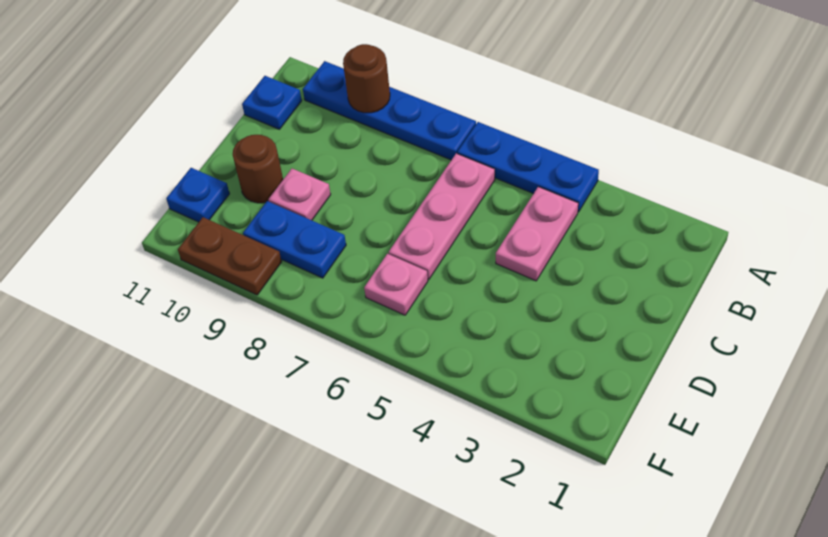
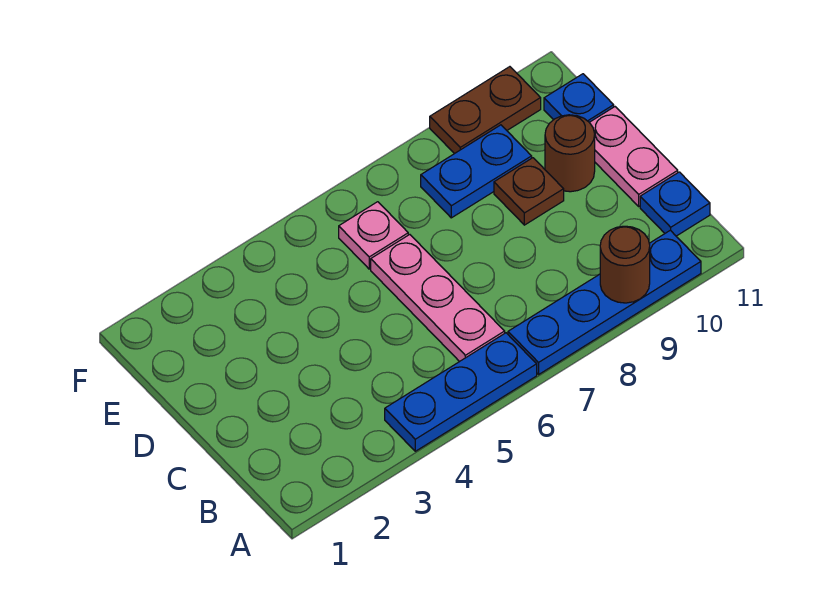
pink plate B4:C4 level 1 -> pink plate C11:D11 level 1
pink plate D9 level 1 -> brown plate D9 level 1

